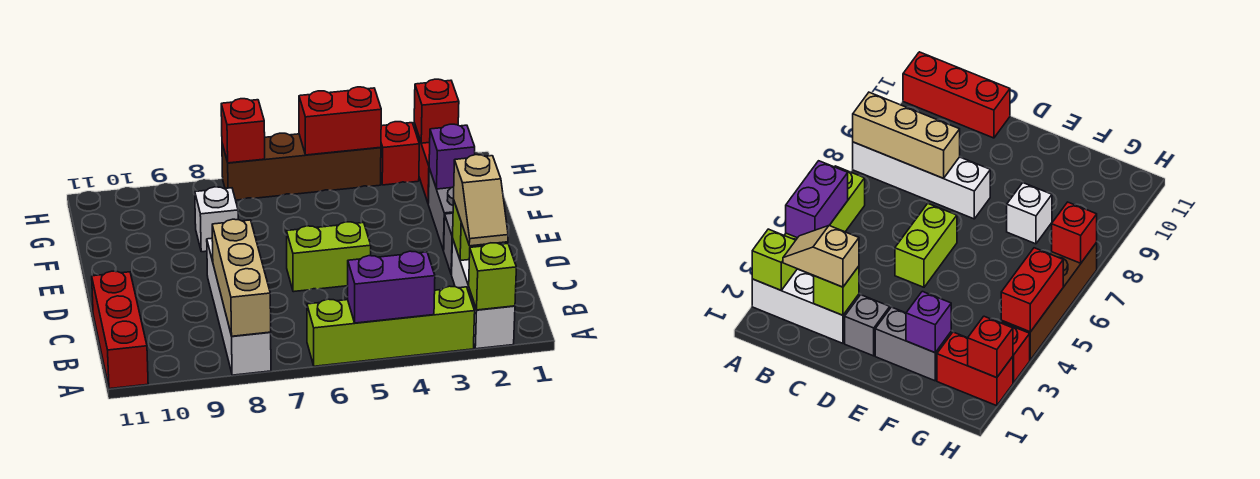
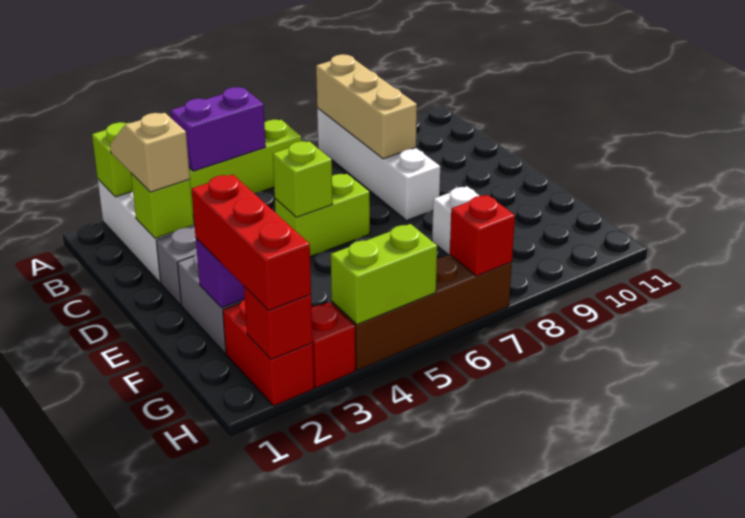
red brick A11:C11 level 1 -> red brick F2:H2 level 3
none -> lime brick D5 level 2
red brick H4:H5 level 2 -> lime brick H4:H5 level 2

